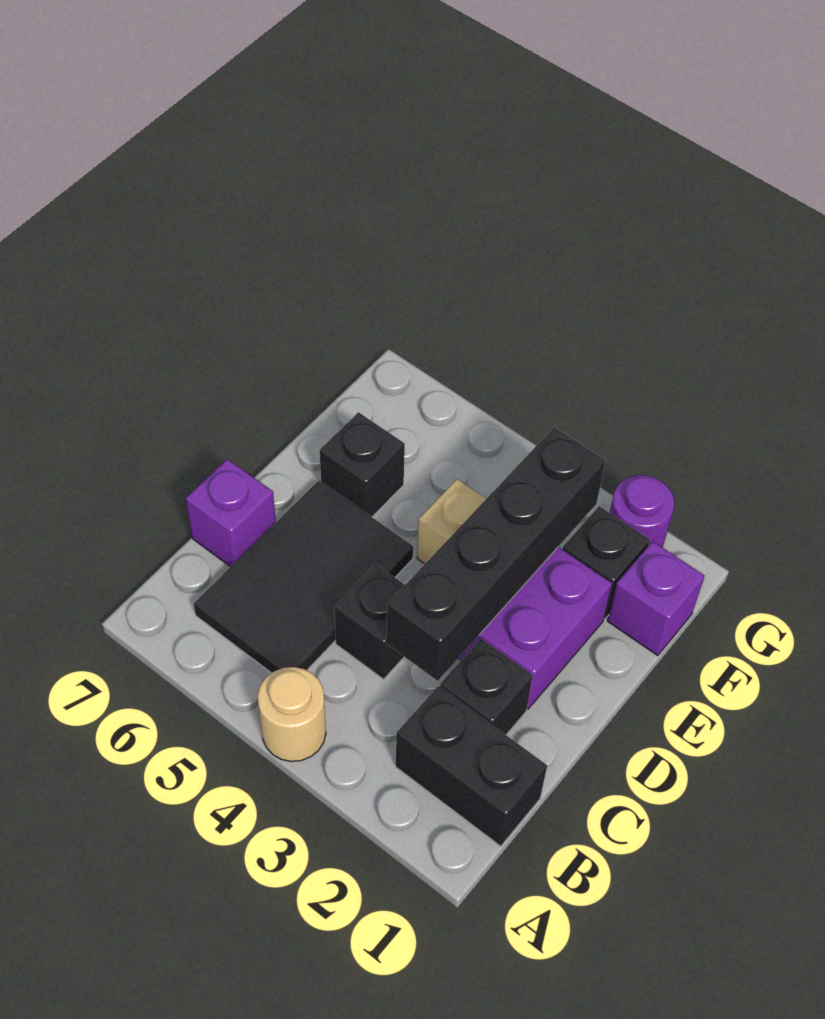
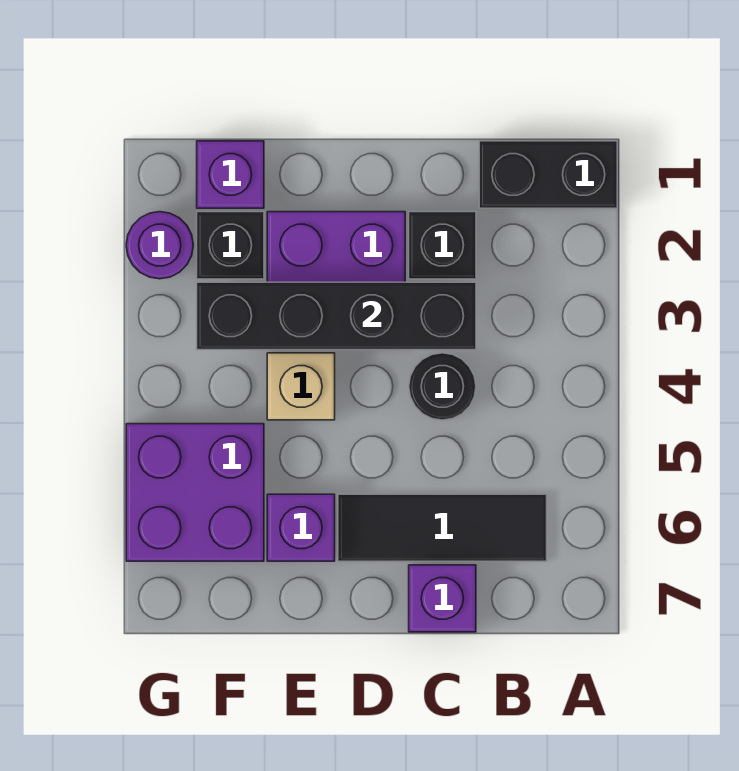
tan round brick A4 level 1 -> none
black brick B1:B2 level 1 -> black brick A1:B1 level 1
black tile B5:D6 level 1 -> black tile B6:D6 level 1
black brick C4 level 1 -> black round brick C4 level 1
black brick E6 level 1 -> purple brick E6 level 1
none -> purple brick F5:G6 level 1

